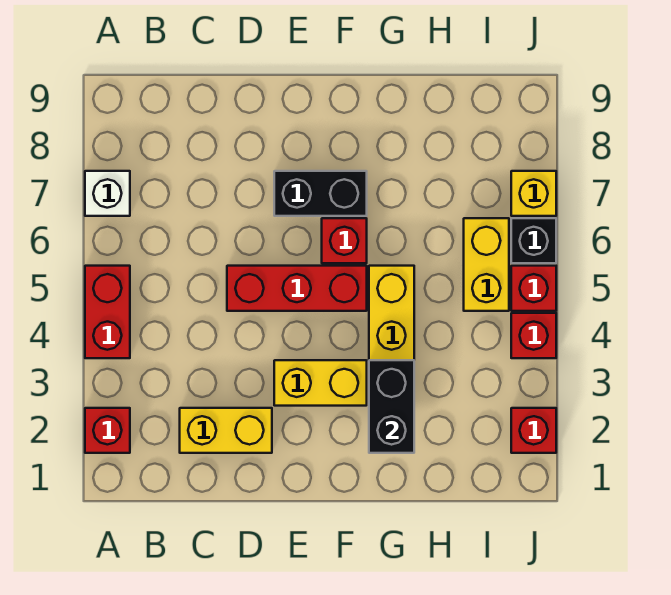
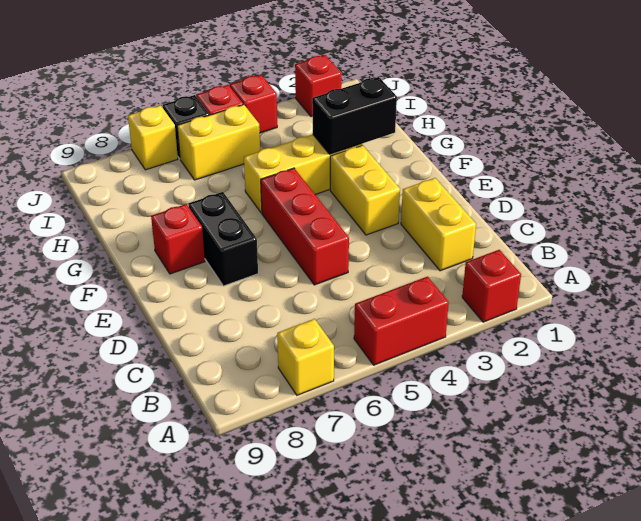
white brick A7 level 1 -> yellow brick A7 level 1
red brick F6 level 1 -> red brick F8 level 1

